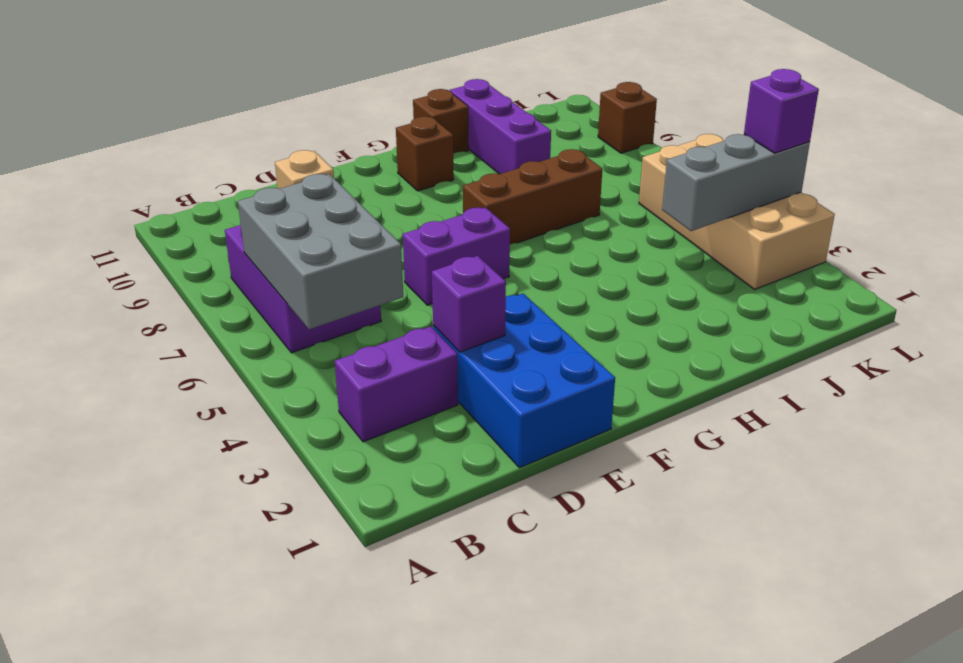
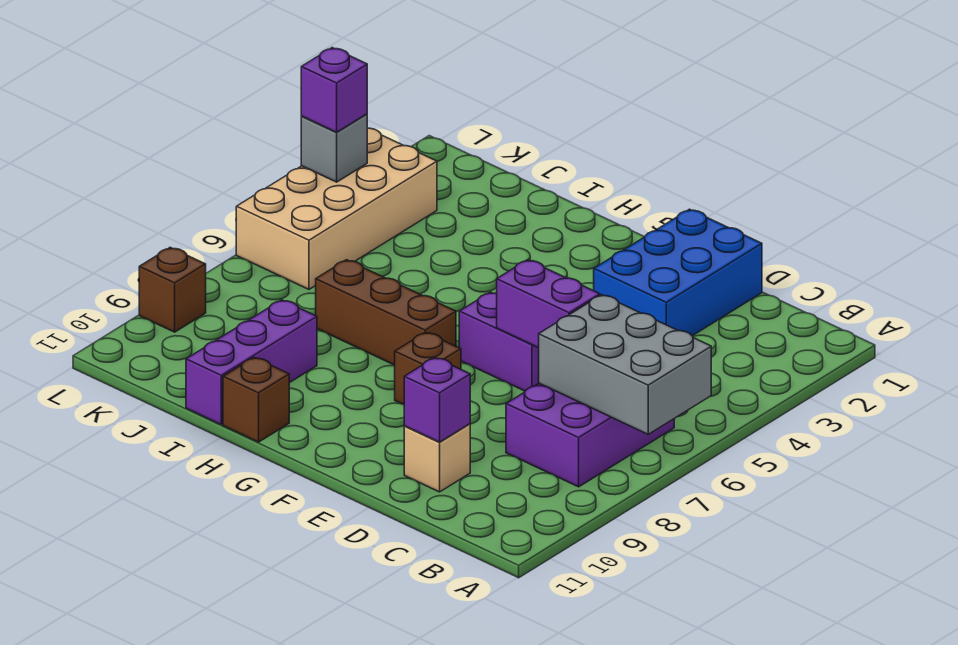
purple brick B3:C3 level 1 -> purple brick D6:E6 level 2
grey brick B5:C7 level 2 -> grey brick A6:C7 level 2
purple brick D3 level 2 -> purple brick D10 level 2
brown brick G10 level 1 -> brown brick F8 level 1
grey brick J4:L4 level 2 -> grey brick L4 level 2

